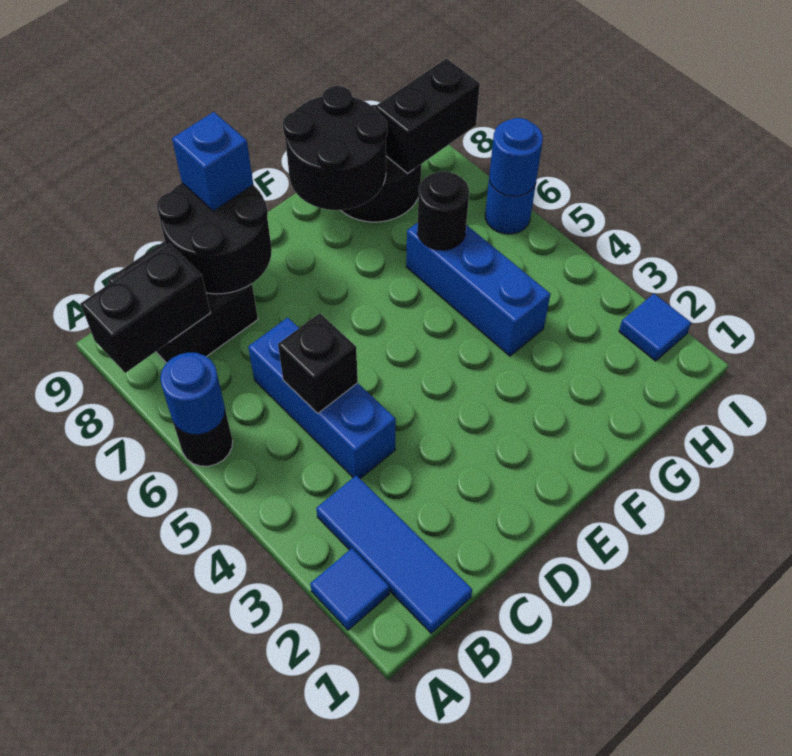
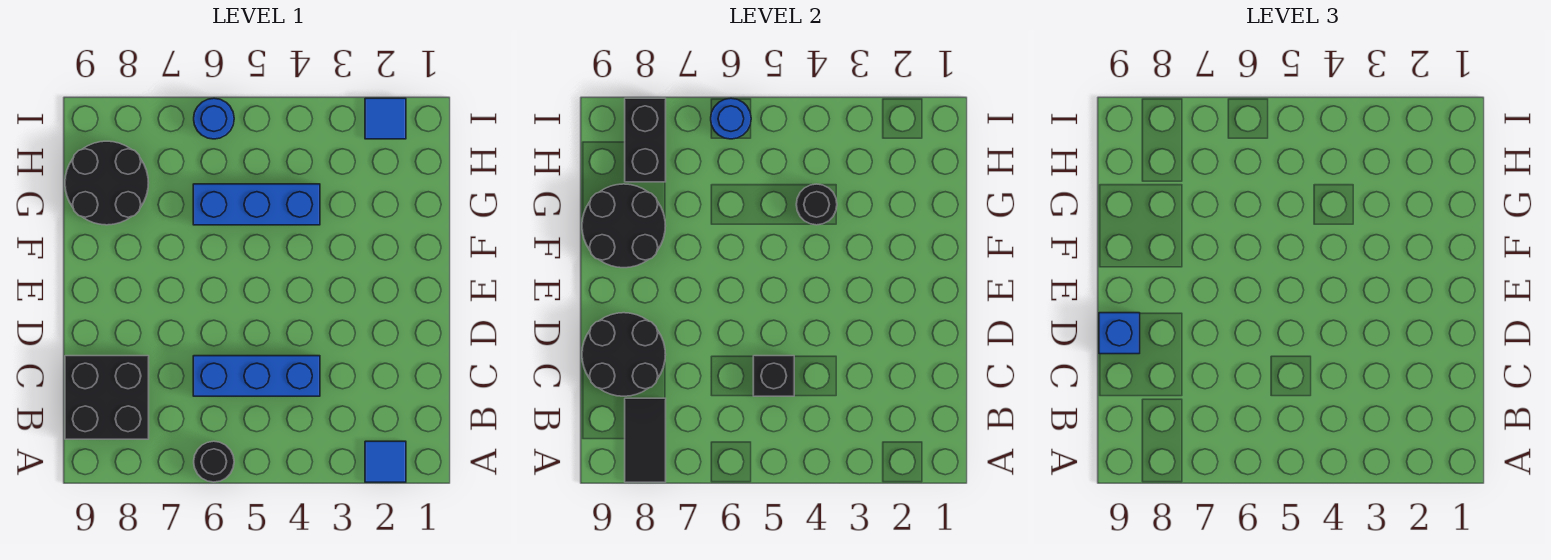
blue round brick A6 level 2 -> none
black brick A8:B8 level 2 -> black tile A8:B8 level 2
blue tile B1:B3 level 1 -> none
black round brick G6 level 2 -> black round brick G4 level 2

